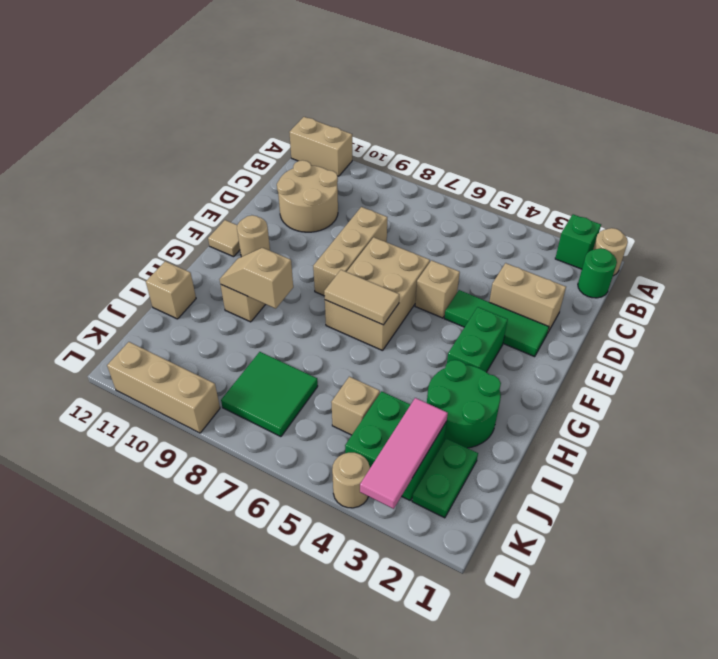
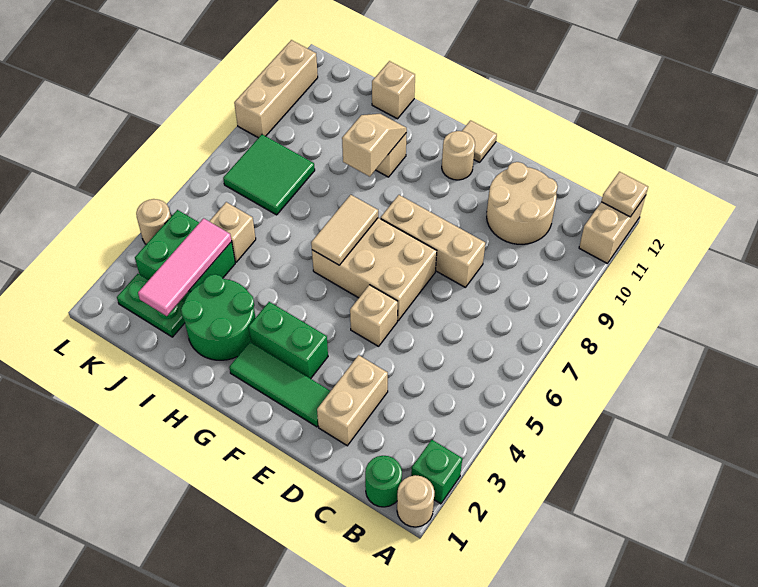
none -> tan plate A12 level 2
green tile E2:E4 level 1 -> green tile E2:G2 level 1
pink tile J3:L3 level 2 -> pink tile J2:J4 level 2

